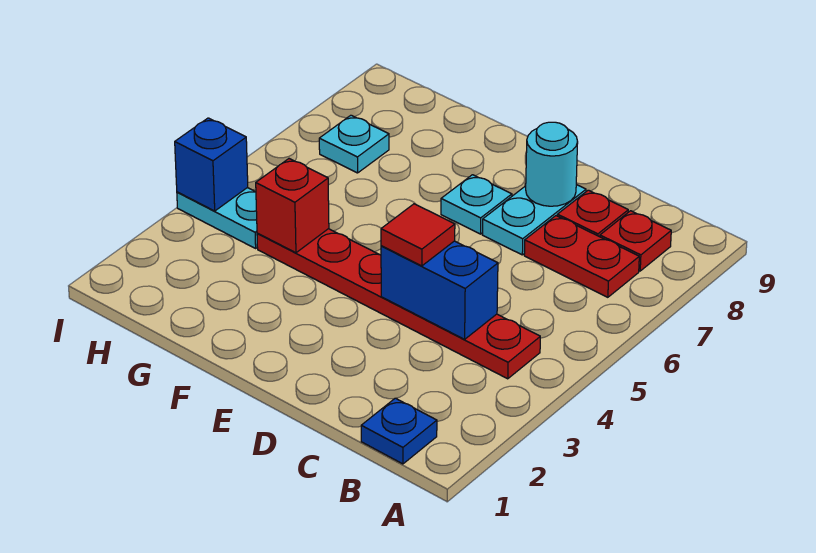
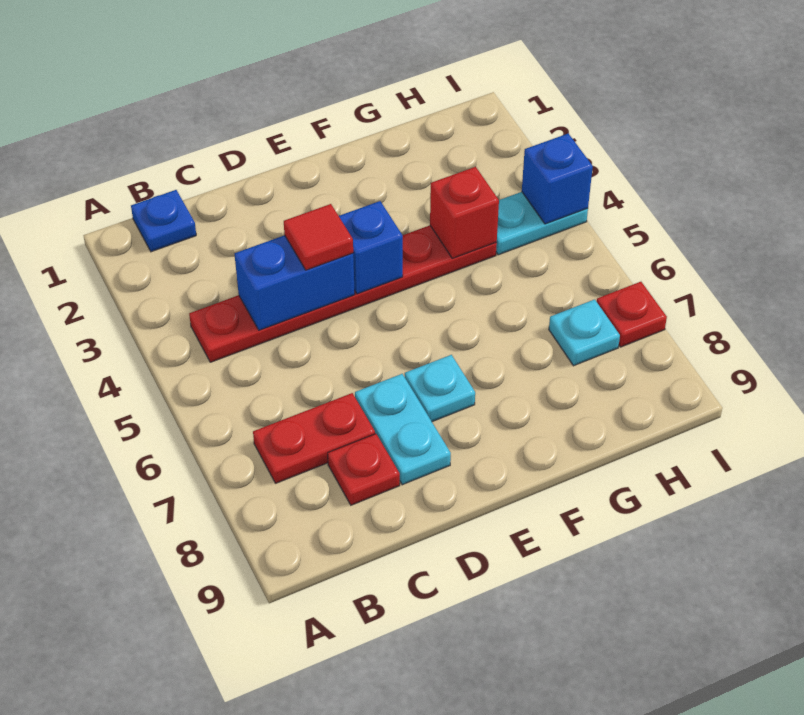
red plate B8 level 1 -> red plate I7 level 1
cyan round brick D8 level 2 -> none
none -> blue brick E4 level 2

